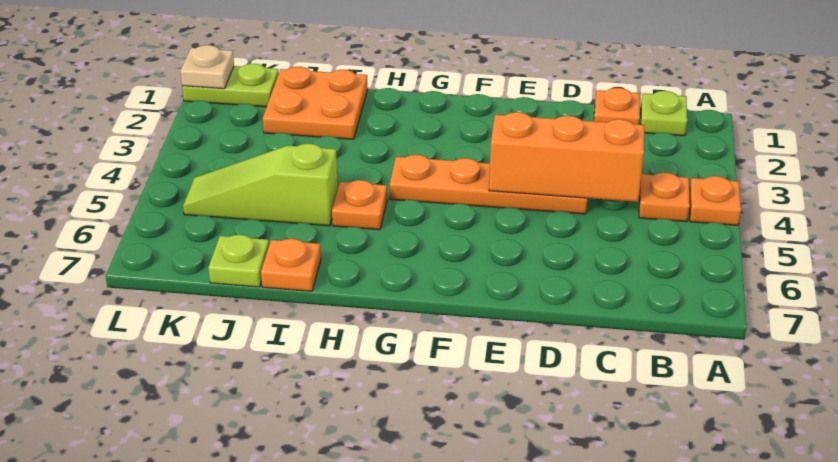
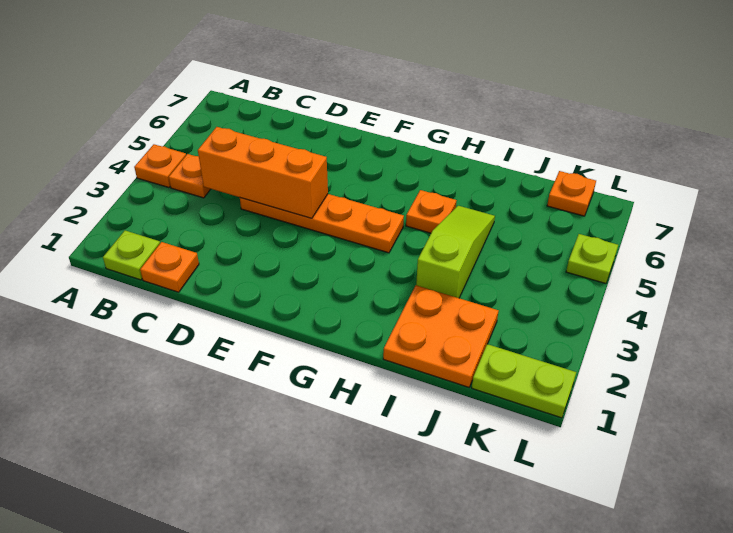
lime slope I5:K5 level 1 top I -> lime slope I3:I5 level 1 top 3
orange plate I7 level 1 -> orange plate K7 level 1
lime plate J7 level 1 -> lime plate L5 level 1
tan plate L1 level 2 -> none

